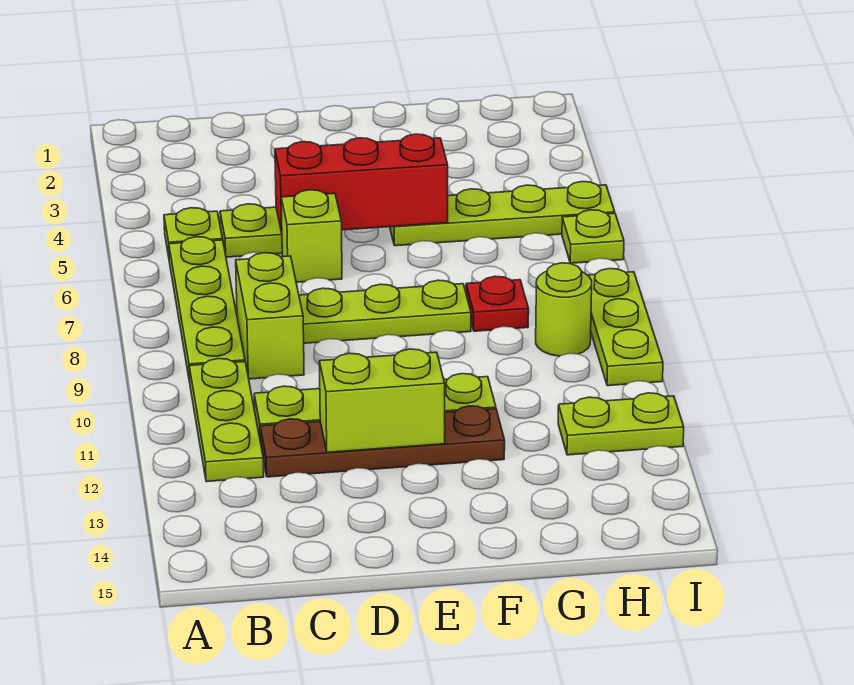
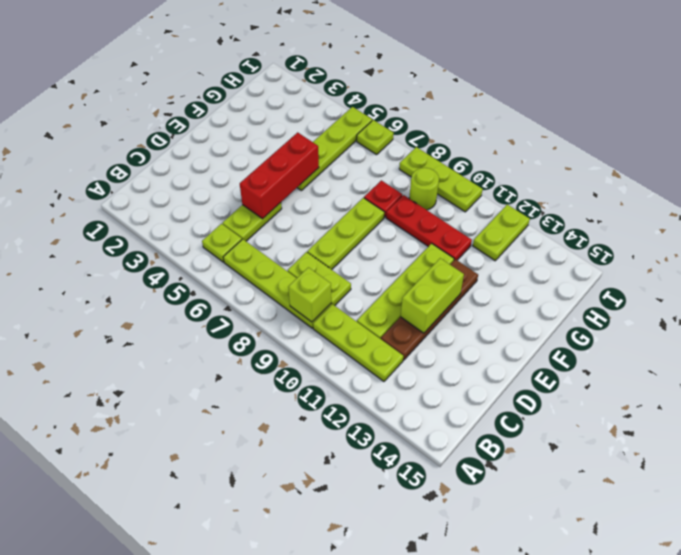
lime brick C8:C9 level 1 -> lime plate C8:C9 level 1
lime brick D6 level 1 -> lime brick B9 level 2
none -> red plate G9:G11 level 1

